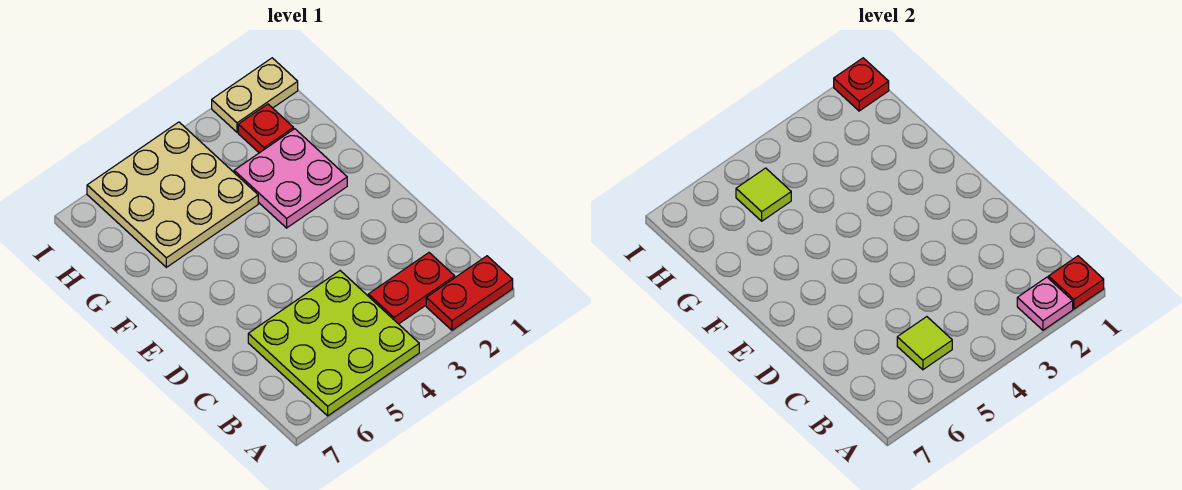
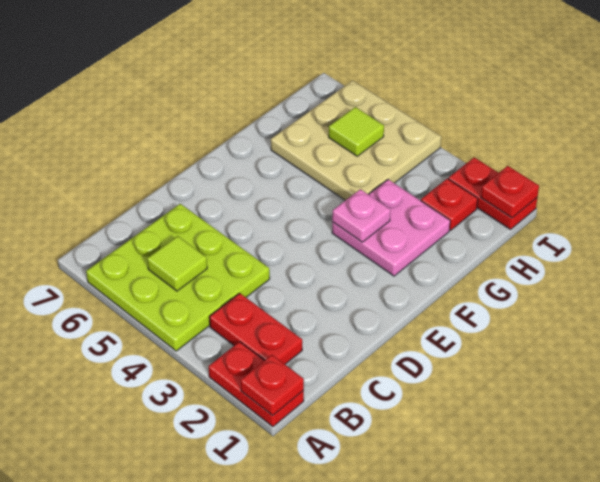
pink plate A2 level 2 -> pink plate F3 level 2
tan plate I1:I2 level 1 -> red plate I1:I2 level 1

